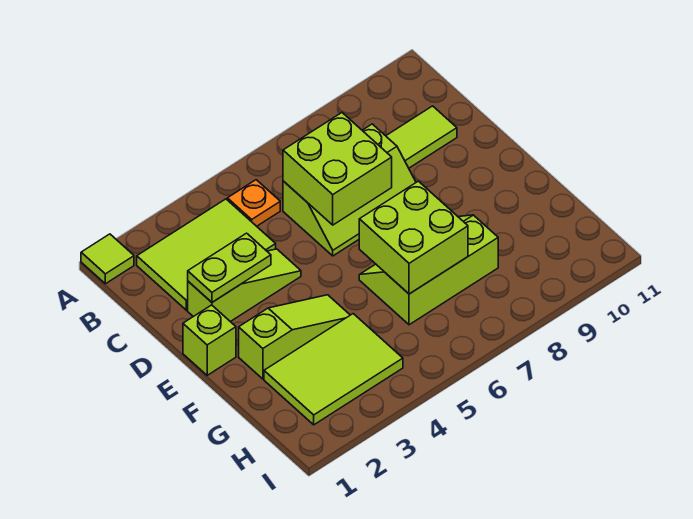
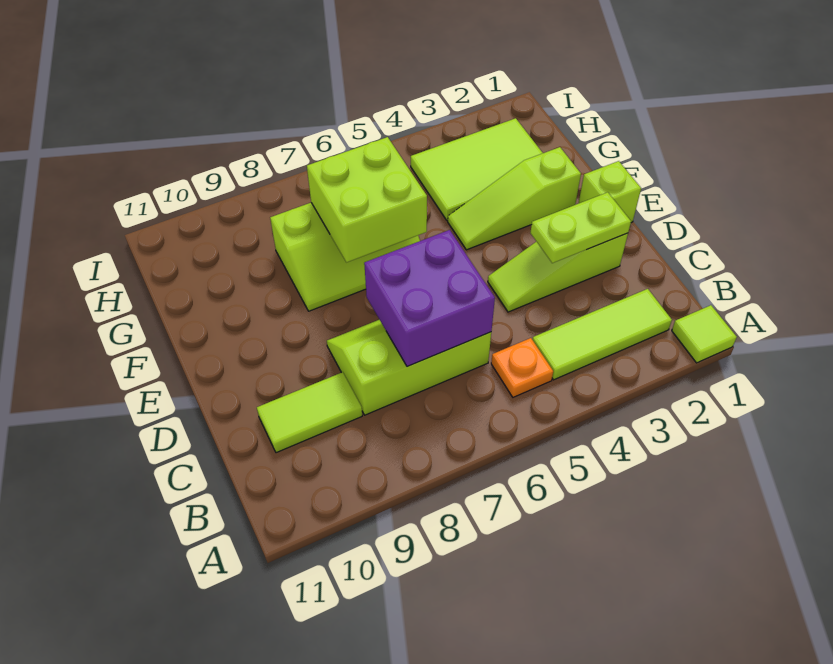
lime tile B2:C4 level 1 -> lime tile B2:B4 level 1
lime brick C6:D7 level 2 -> purple brick C6:D7 level 2

